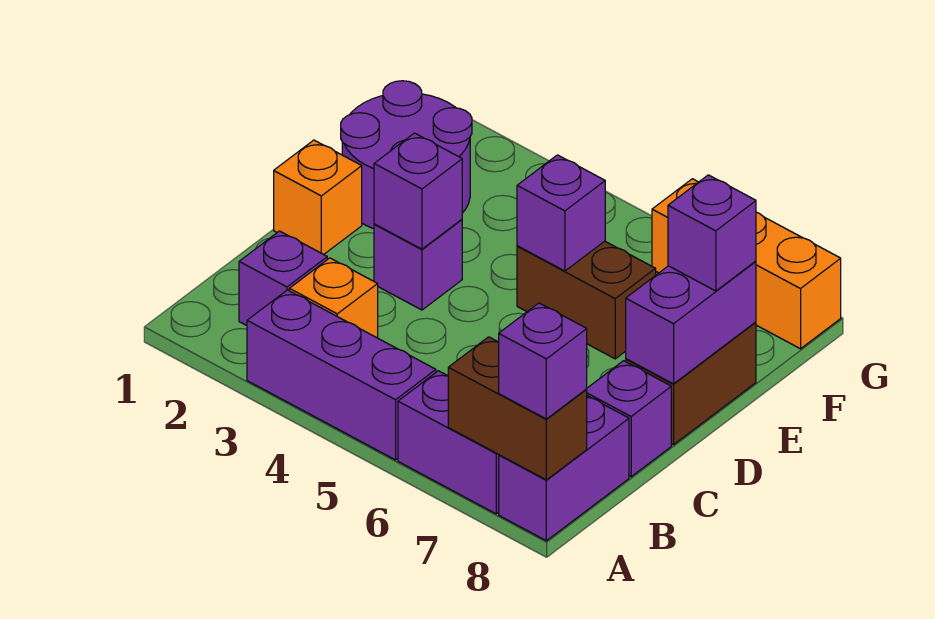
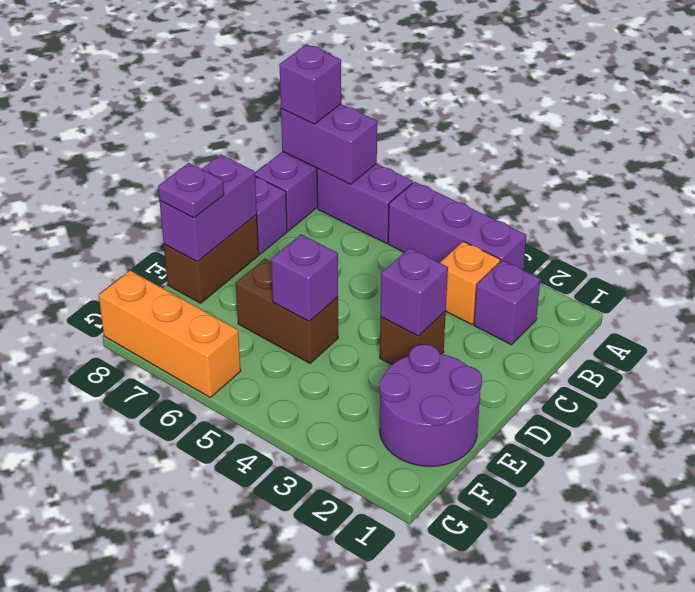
brown brick A7:A8 level 2 -> purple brick A7:A8 level 2
orange brick D1 level 1 -> none
purple brick D3 level 1 -> brown brick D3 level 1
purple brick E8 level 3 -> purple plate E8 level 3

